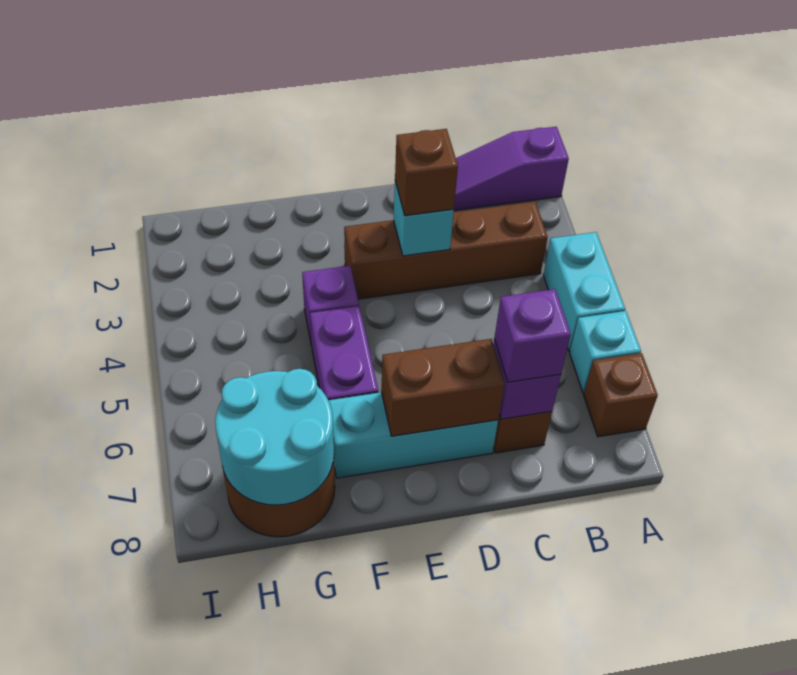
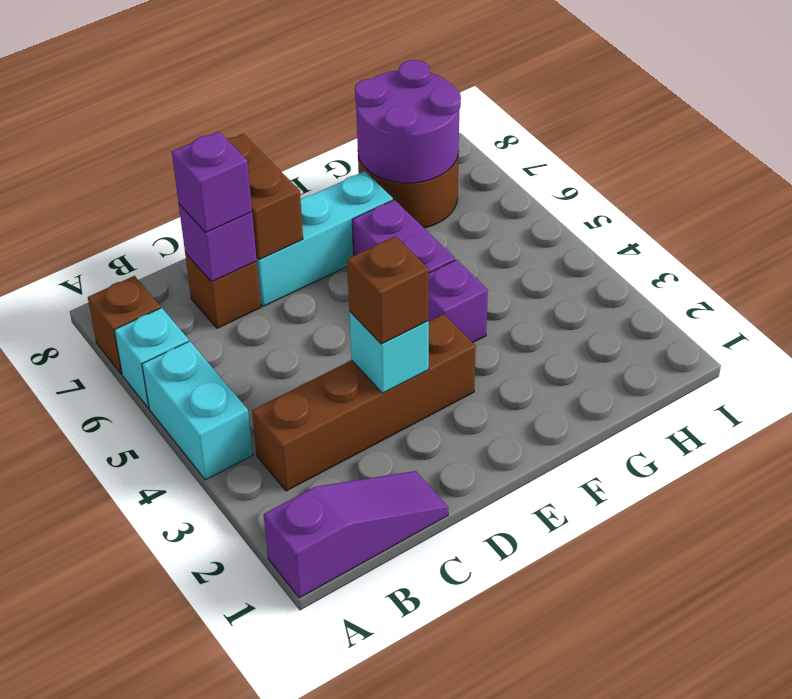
brown brick D7:E7 level 2 -> brown brick D7:D8 level 2
cyan round brick G7:H8 level 2 -> purple round brick G7:H8 level 2

